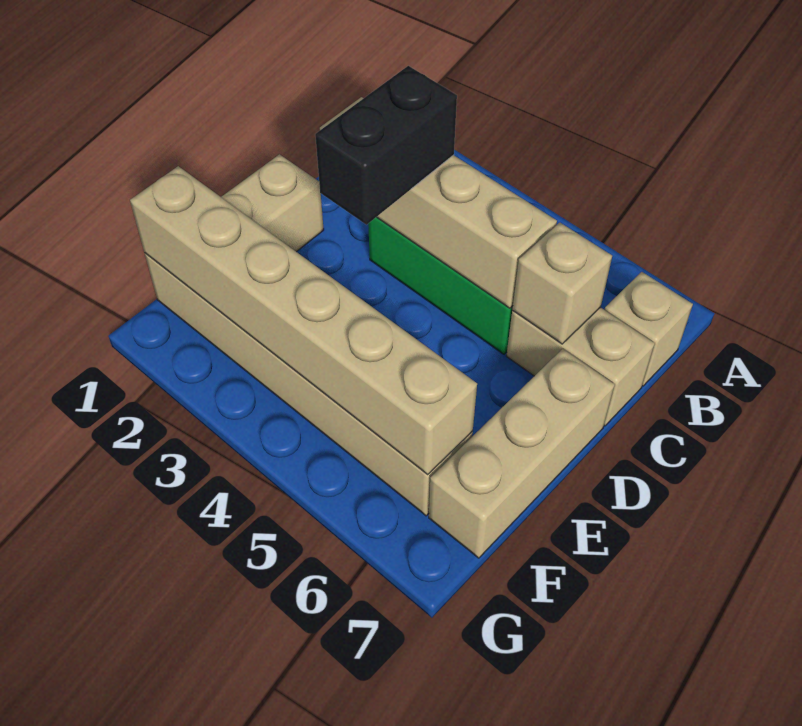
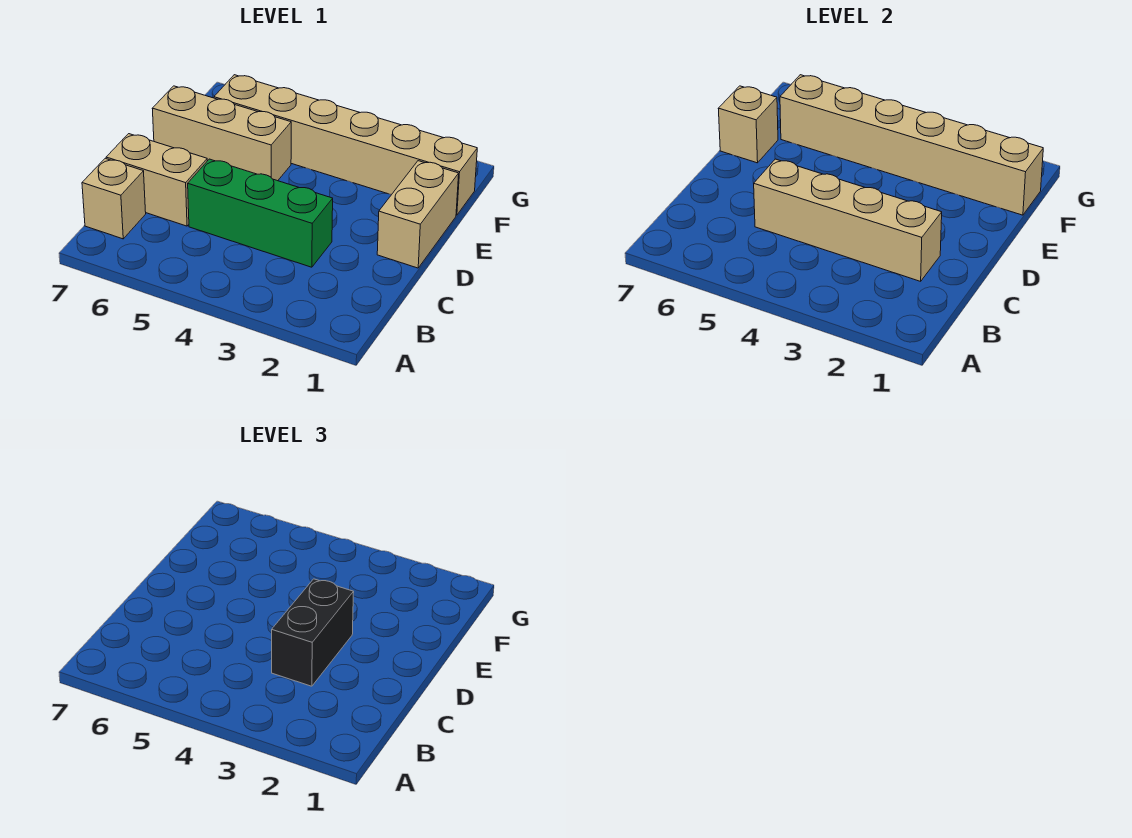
tan brick C6 level 2 -> tan brick E7 level 2
tan brick D7:F7 level 1 -> tan brick E5:E7 level 1

